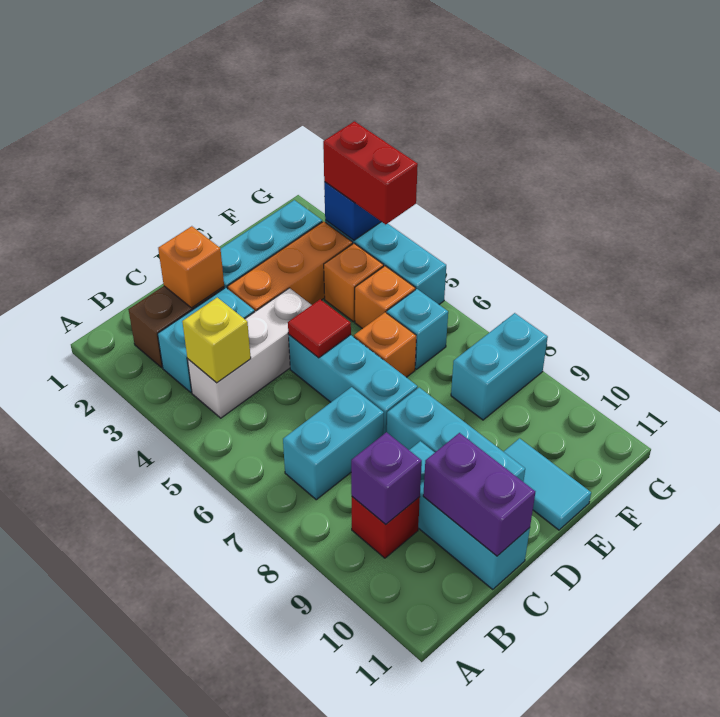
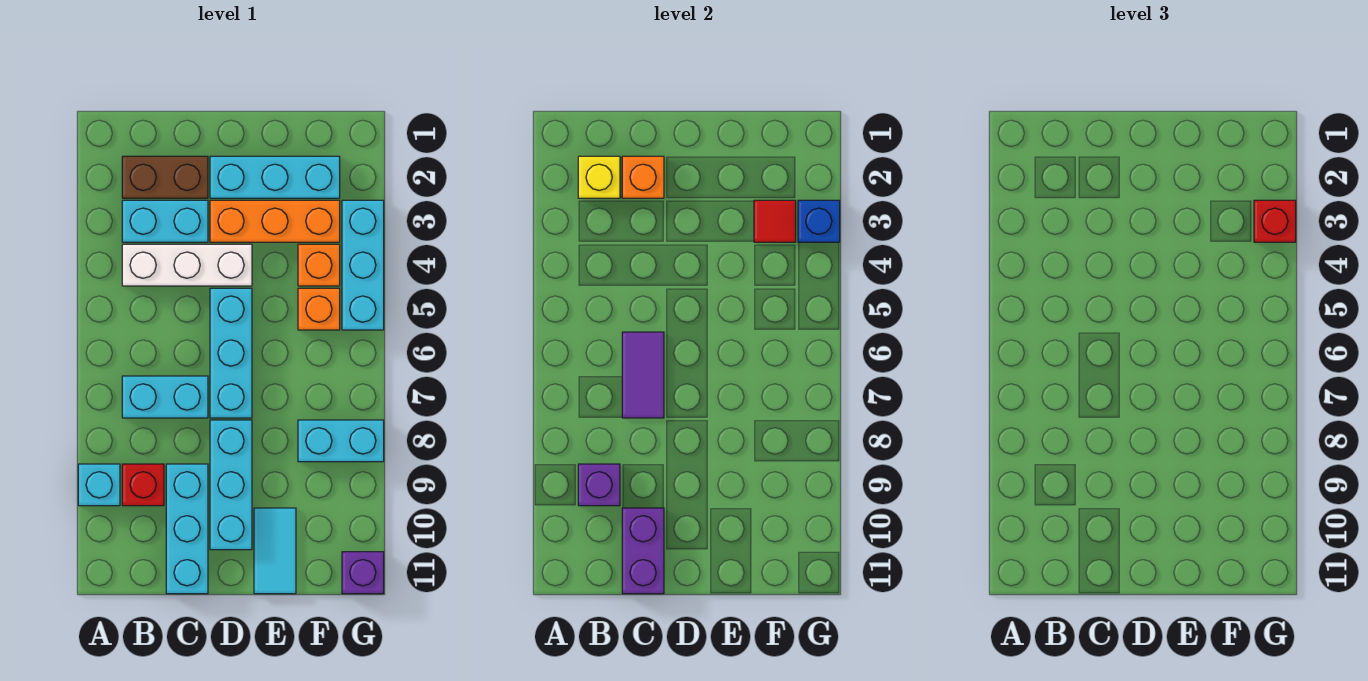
yellow brick B4 level 2 -> yellow brick B2 level 2
none -> purple tile C6:C7 level 2
red tile D5 level 2 -> red tile F3 level 2
orange brick E6 level 1 -> none
cyan brick F6 level 1 -> cyan brick A9 level 1
red brick G3:G4 level 3 -> red brick G3 level 3
none -> purple brick G11 level 1

